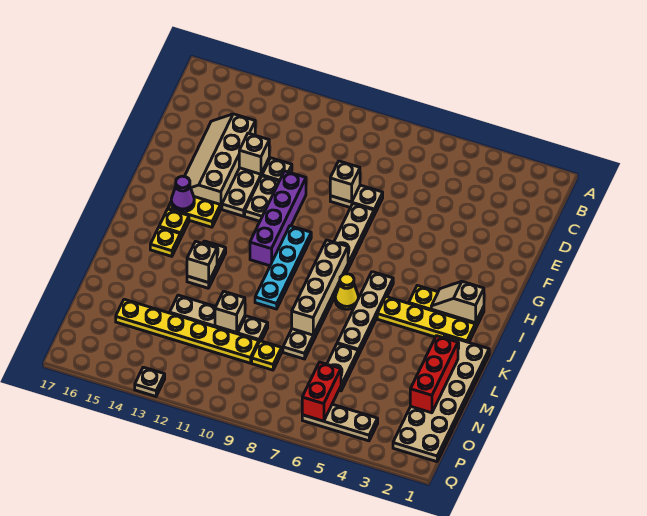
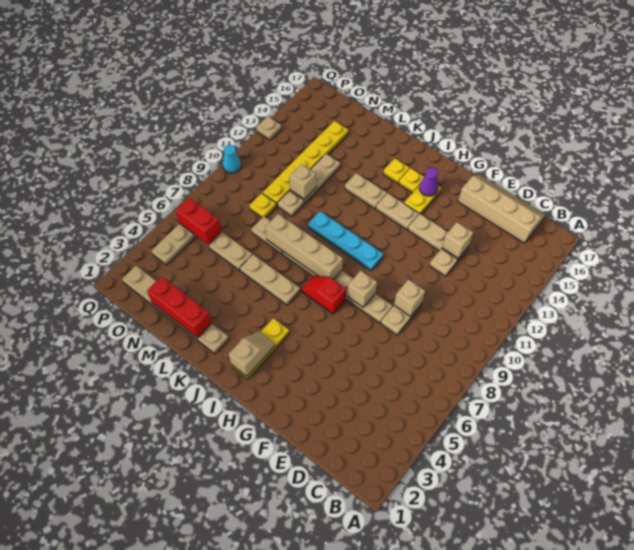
tan slope D14:G15 level 1 top 14 -> tan slope C16:F17 level 1 top 16
purple brick F11:I11 level 1 -> none
tan plate F12:G12 level 1 -> tan plate H13:I13 level 1
none -> red slope H7:I7 level 1 top H
tan plate I6:L6 level 1 -> tan plate J6:L6 level 1
yellow plate J2:J5 level 1 -> none
yellow cone J7 level 1 -> none
tan plate K1:P2 level 1 -> tan plate K2:P2 level 1
tan brick K13 level 2 -> tan brick G8 level 2
none -> cyan cone Q10 level 1

